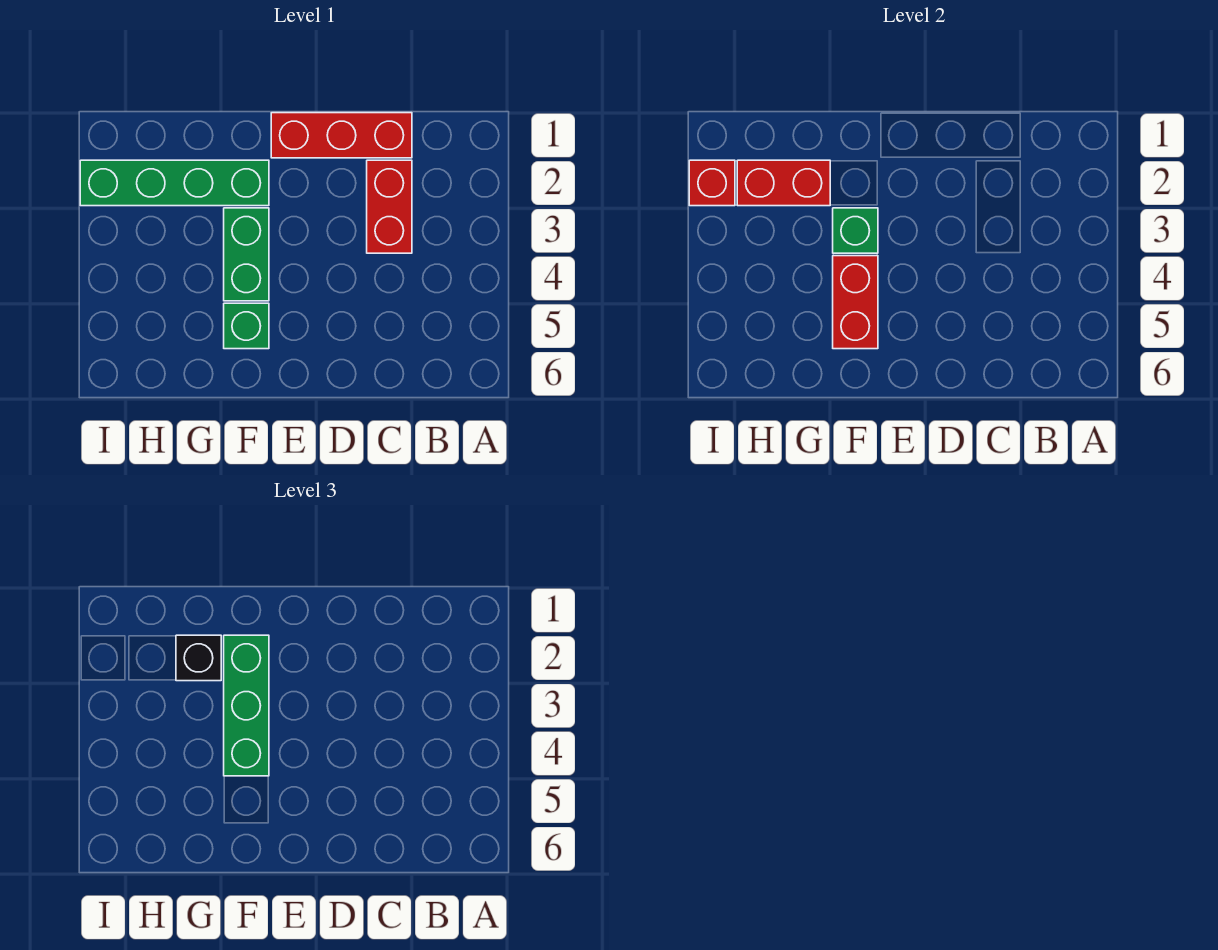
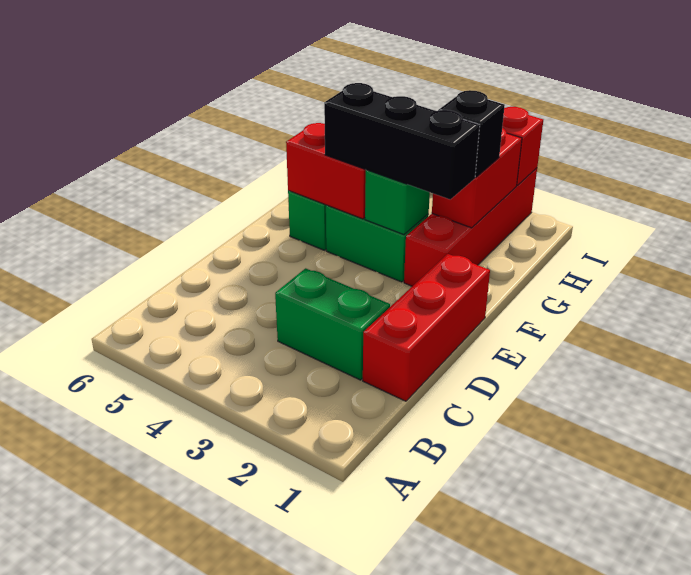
red brick C2:C3 level 1 -> green brick C2:C3 level 1
green brick F2:I2 level 1 -> red brick F2:I2 level 1
green brick F2:F4 level 3 -> black brick F2:F4 level 3

